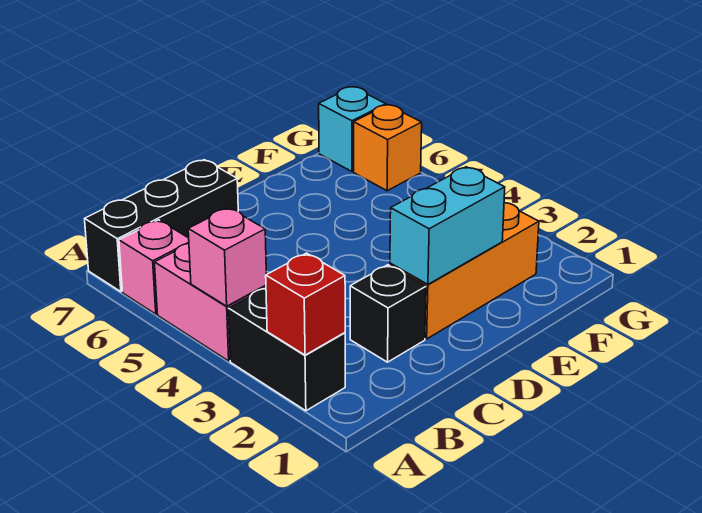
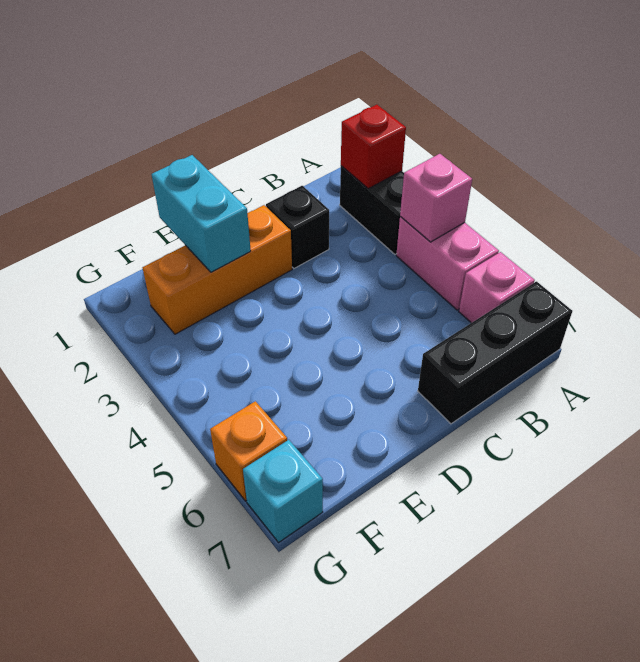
cyan brick D2:E2 level 2 -> cyan brick E1:E2 level 2

